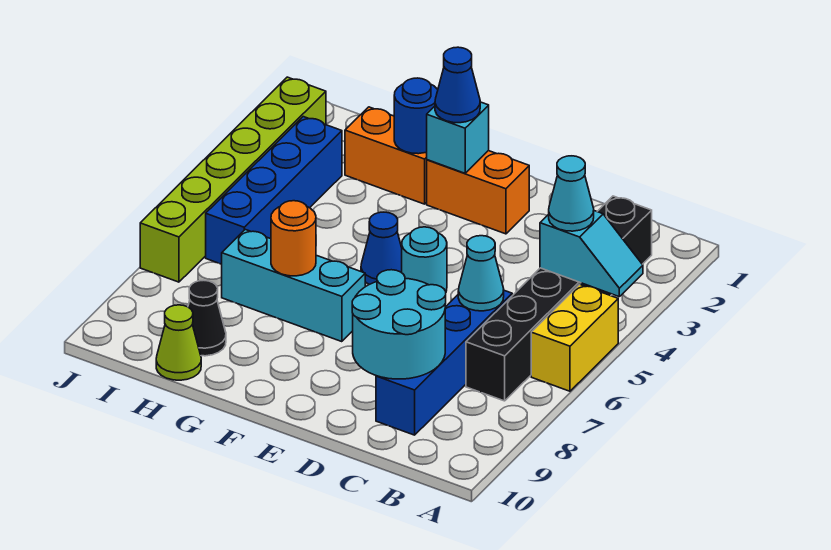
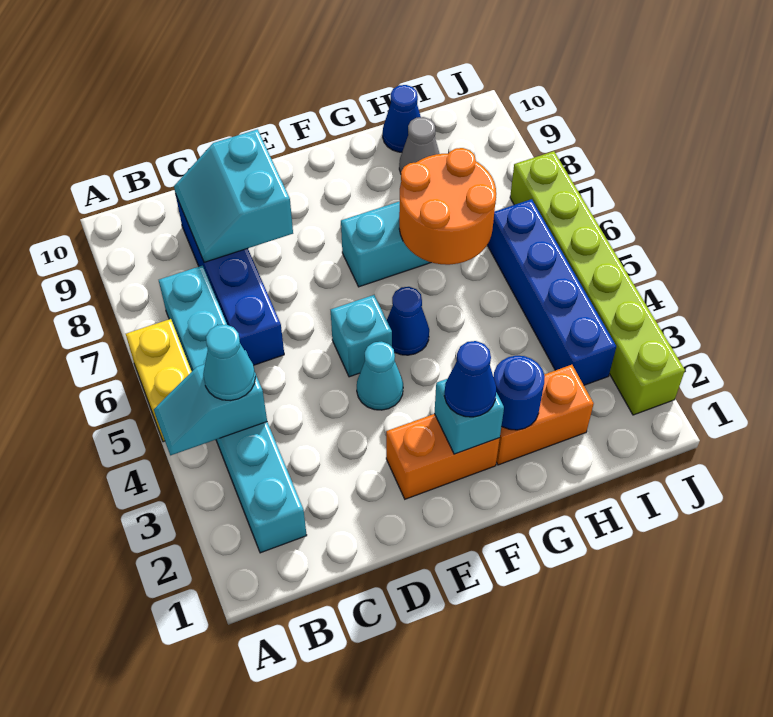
black brick B2:B7 level 1 -> cyan brick B2:B7 level 1
cyan cone C6 level 2 -> cyan cone E4 level 1
cyan round brick C8:D9 level 2 -> cyan slope C8:D9 level 2 top D
cyan round brick E5 level 1 -> cyan brick E5 level 1
orange round brick G7 level 2 -> orange round brick G6:H7 level 2
black cone H9 level 1 -> grey cone H9 level 1
lime cone H10 level 1 -> blue cone H10 level 1

